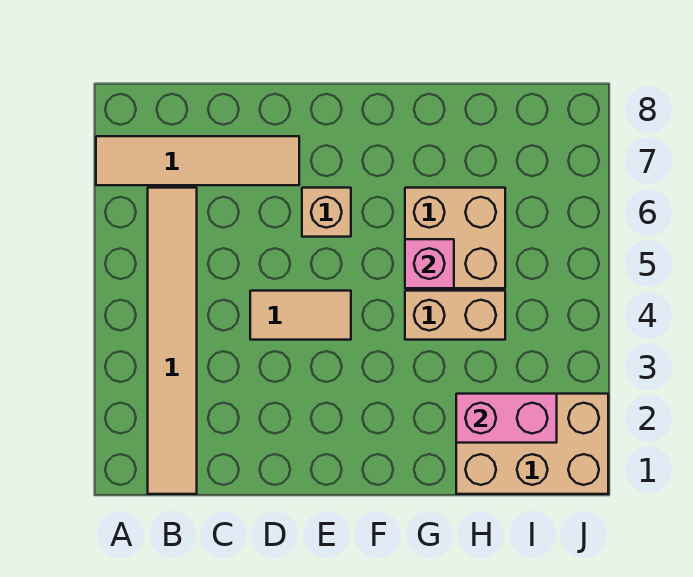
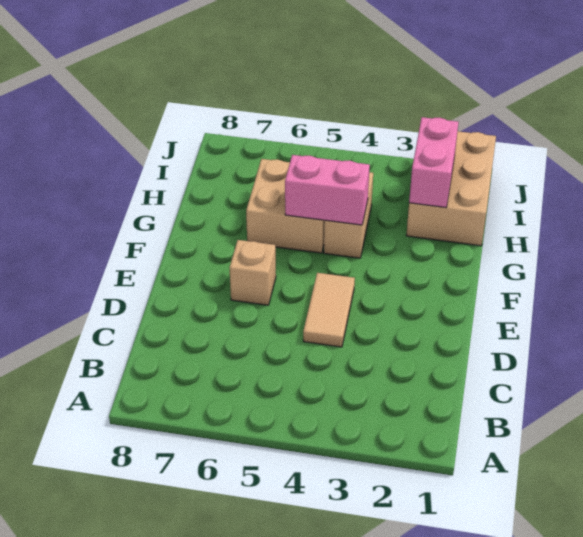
tan tile A7:D7 level 1 -> none
tan tile B1:B6 level 1 -> none
pink brick G5 level 2 -> pink brick G4:G5 level 2

